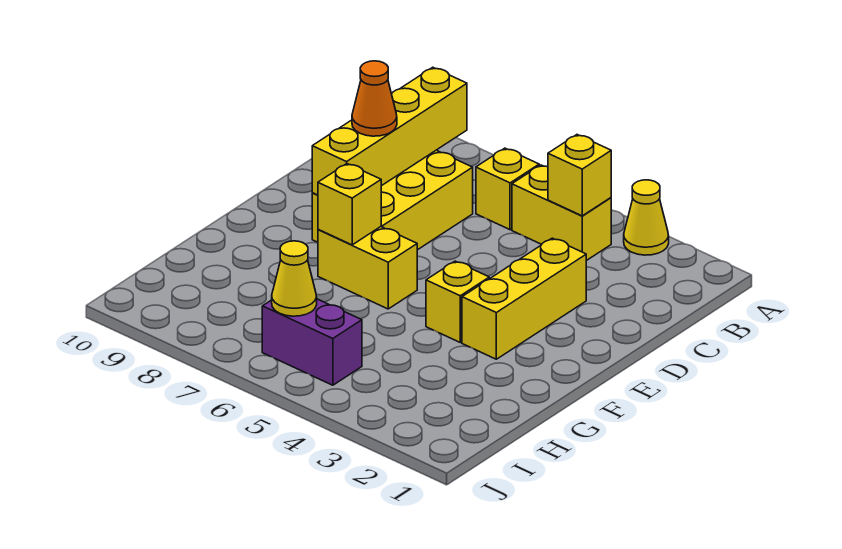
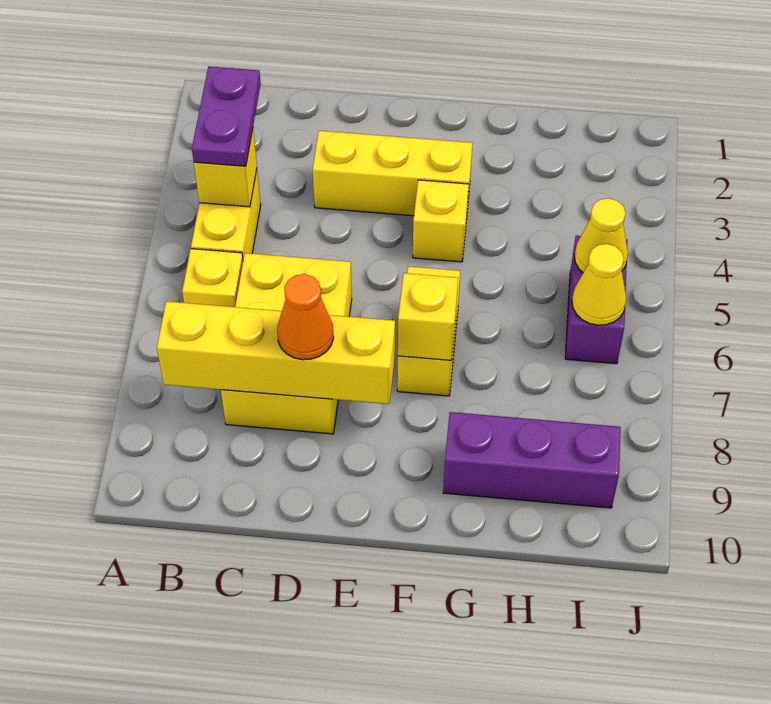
yellow cone A3 level 1 -> yellow cone I5 level 2
none -> purple plate B3:B4 level 3
yellow brick C7:E8 level 1 -> yellow brick C6:D8 level 1
none -> purple brick G9:I9 level 1

